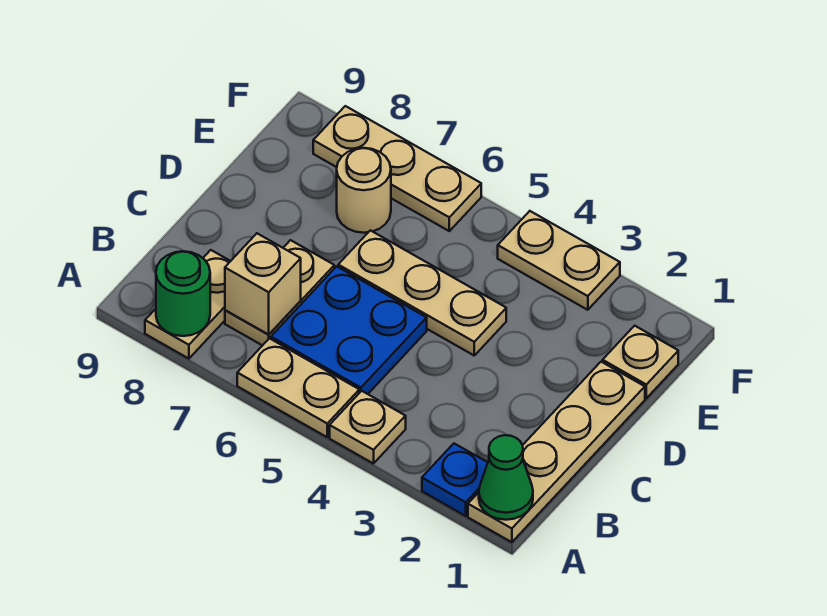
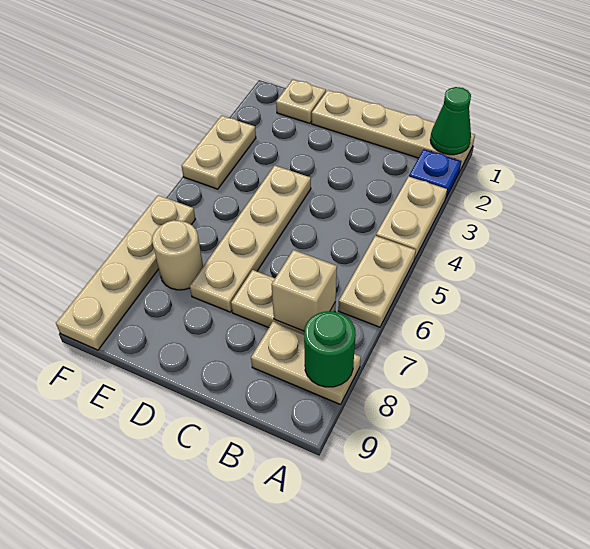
tan plate A4 level 1 -> tan plate A3:A4 level 1
blue plate B5:C6 level 1 -> none
tan plate D4:D6 level 1 -> tan plate D4:D7 level 1
tan plate F6:F8 level 1 -> tan plate F6:F9 level 1

